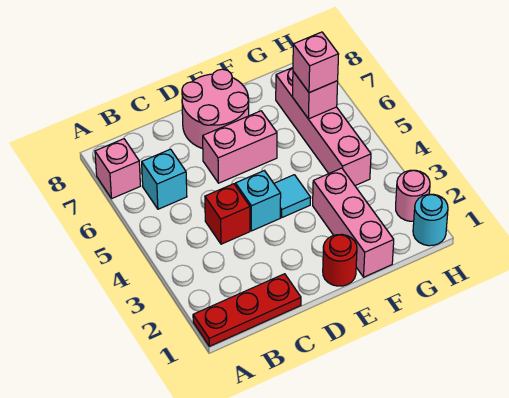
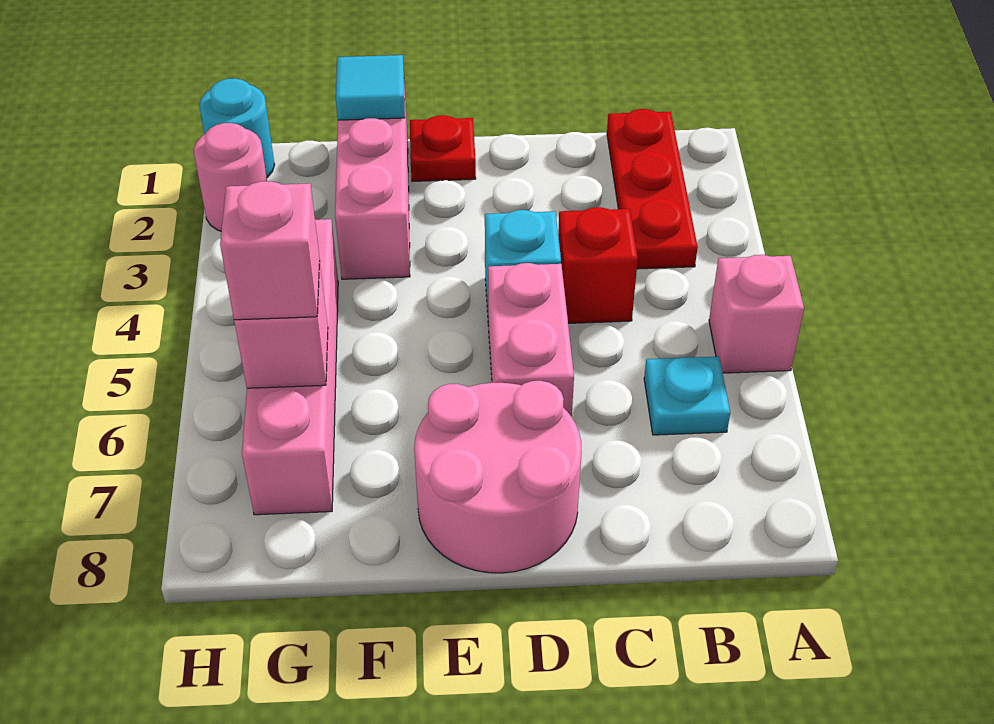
red plate A1:C1 level 1 -> red plate B1:B3 level 1
pink brick A7 level 1 -> pink brick A5 level 1
cyan brick B6 level 1 -> cyan plate B6 level 1
pink brick D6:E6 level 1 -> pink brick D5:D6 level 1
red round brick E1 level 1 -> red plate E1 level 1
cyan tile E4 level 1 -> cyan tile F1 level 2

